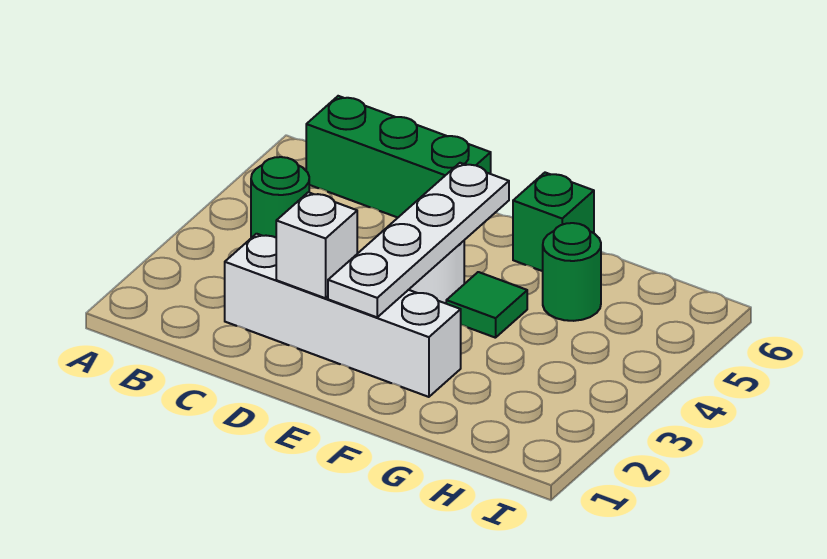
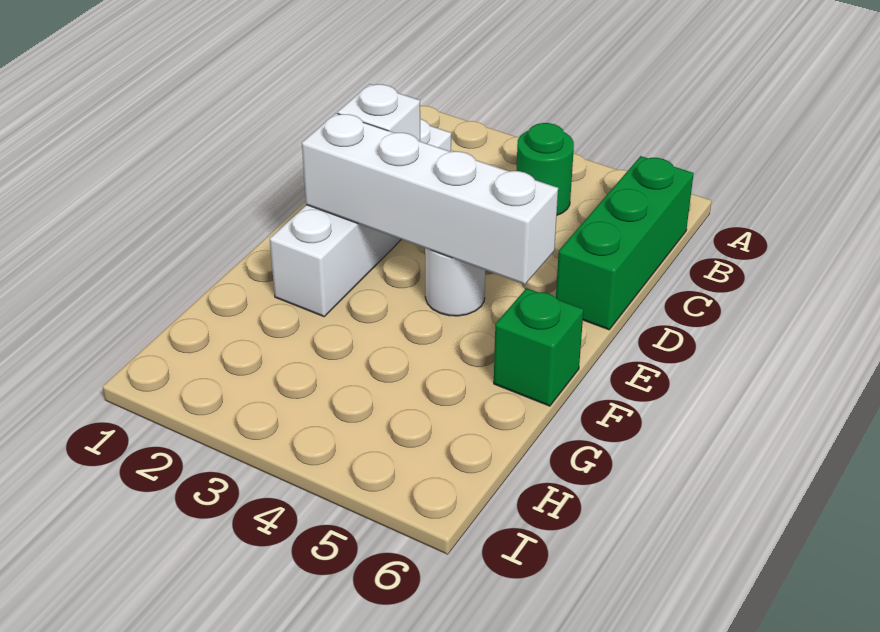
white plate E2:E5 level 2 -> white brick E2:E5 level 2
green tile F4 level 1 -> none
green round brick G5 level 1 -> none

